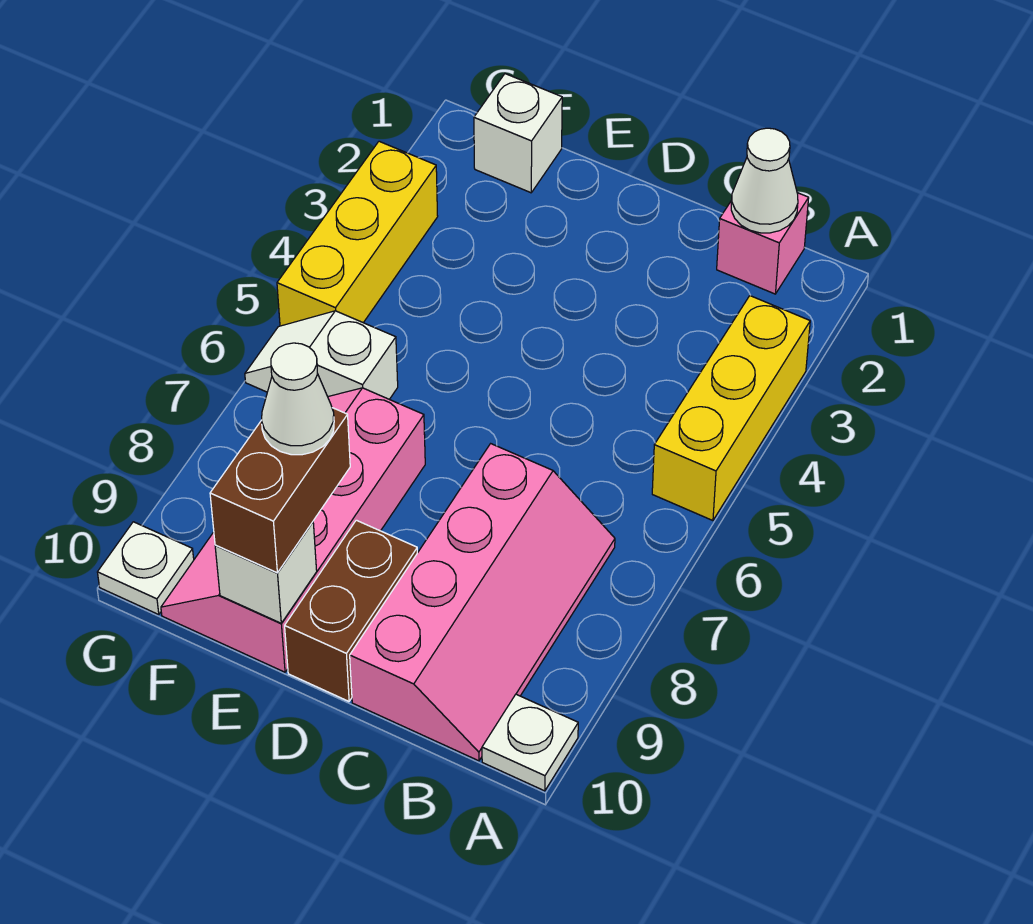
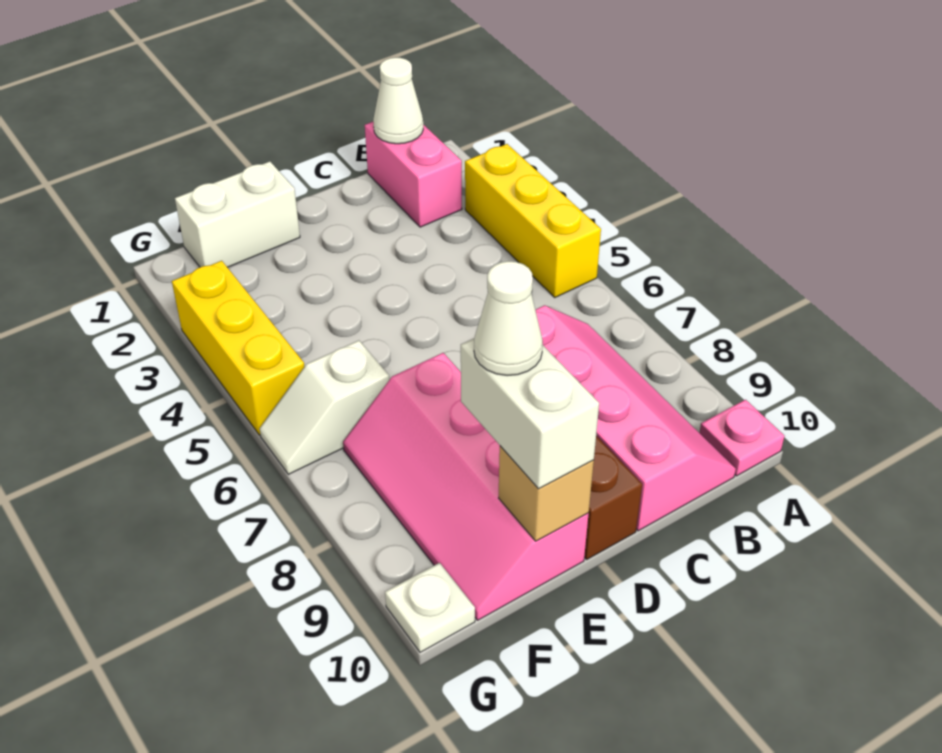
white plate A10 level 1 -> pink plate A10 level 1
pink brick B1 level 1 -> pink brick B1:B2 level 1
brown brick E9:E10 level 3 -> white brick E9:E10 level 3
white brick E10 level 2 -> tan brick E10 level 2
white brick F1 level 1 -> white brick E1:F1 level 1

